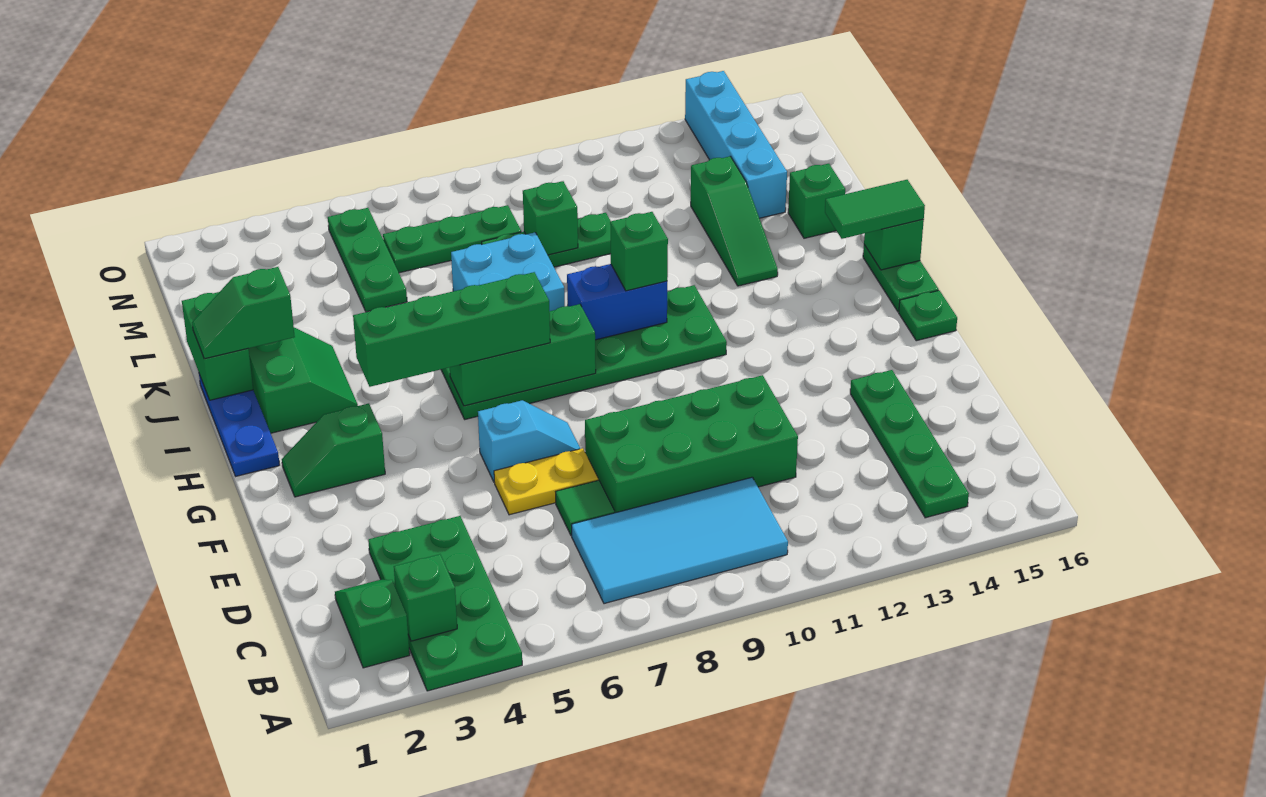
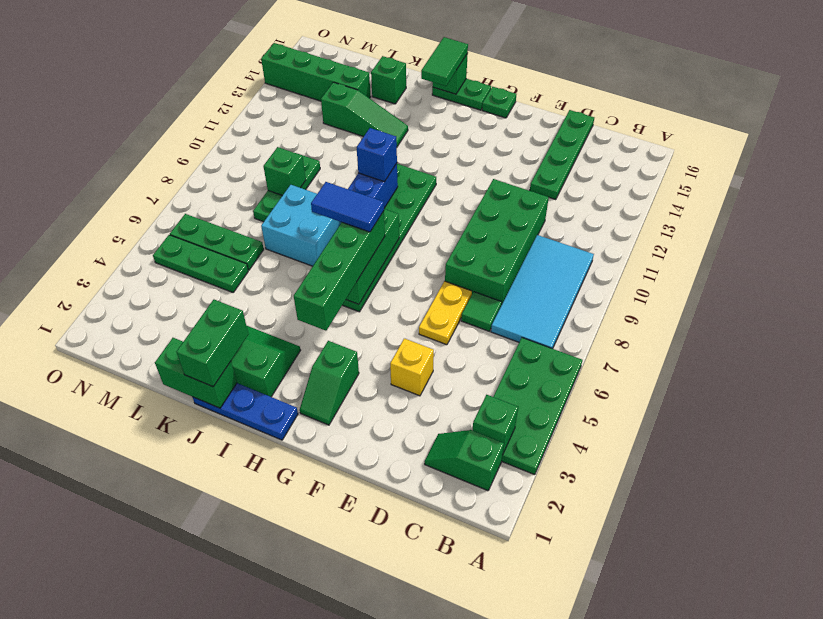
green plate A3:D4 level 1 -> green plate A3:B6 level 1
green plate B14:E14 level 1 -> green plate D13:D16 level 1
none -> yellow brick E4 level 1
cyan slope F6:F7 level 1 top 6 -> none
none -> blue tile H7:I7 level 4
green brick I10 level 3 -> blue brick I10 level 3
green slope J1:J2 level 3 top 2 -> green brick J1:J2 level 3
cyan brick L14:O14 level 1 -> green brick L14:O14 level 1
green plate M6:M8 level 1 -> green plate L6:N6 level 1

